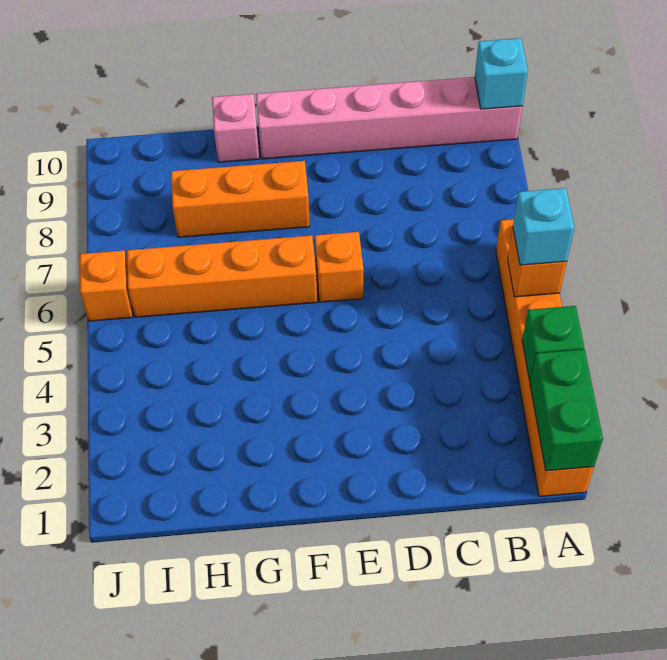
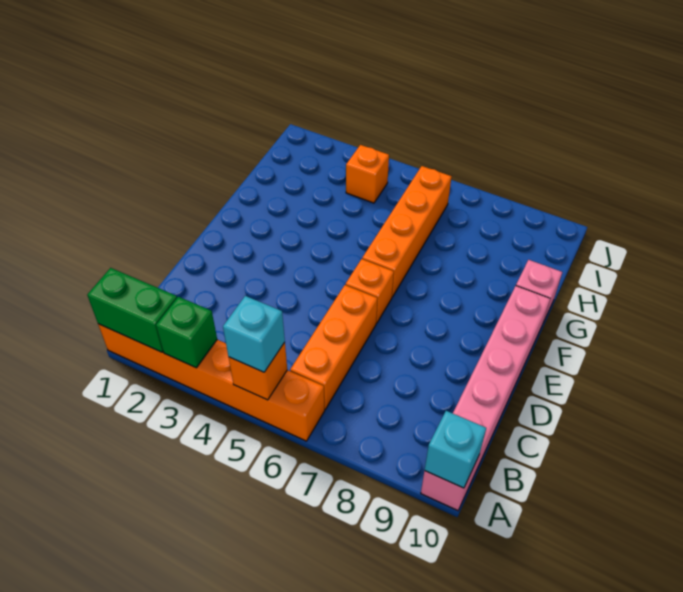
orange brick F8:H8 level 1 -> orange brick B6:D6 level 1
orange brick J6 level 1 -> orange brick I4 level 1

